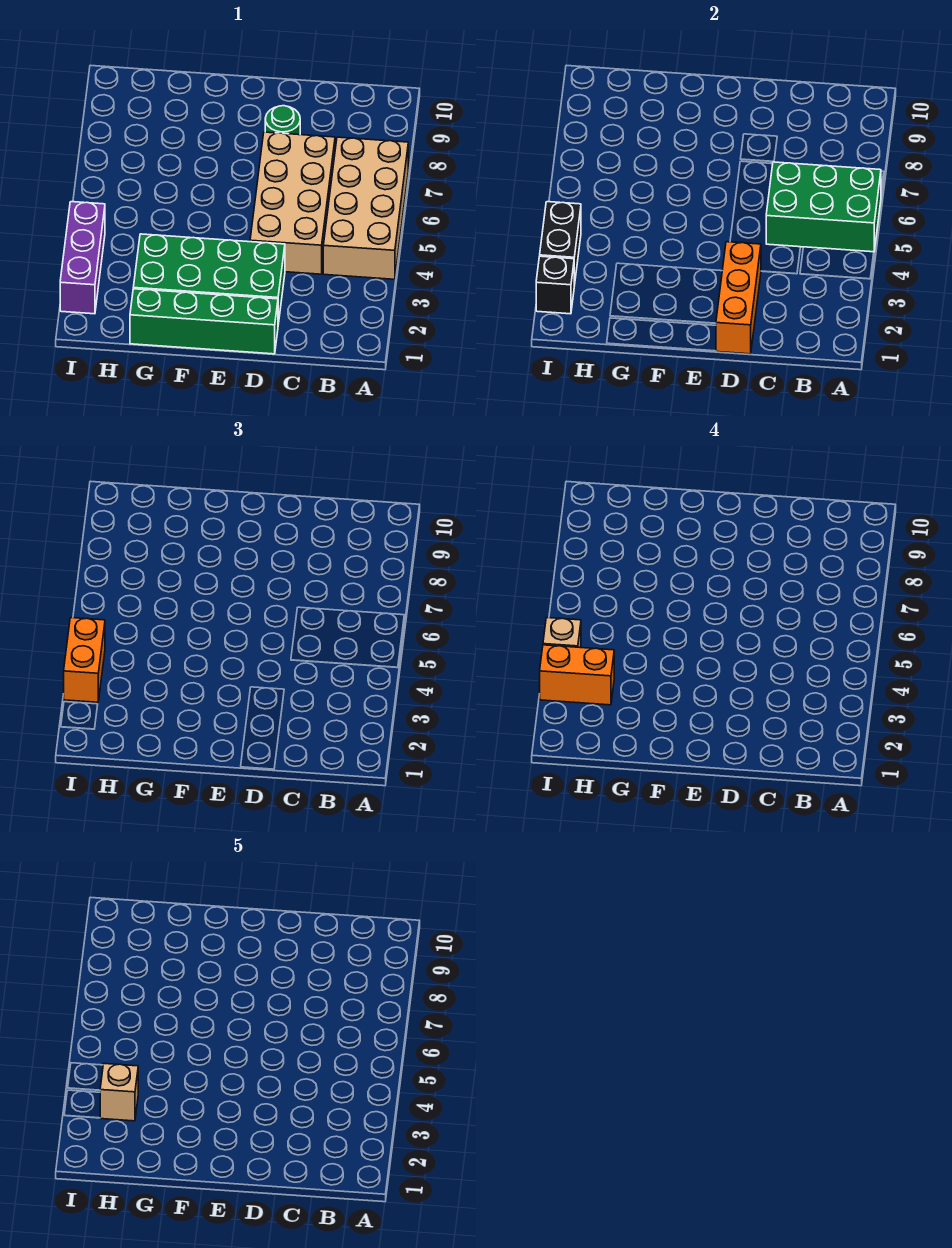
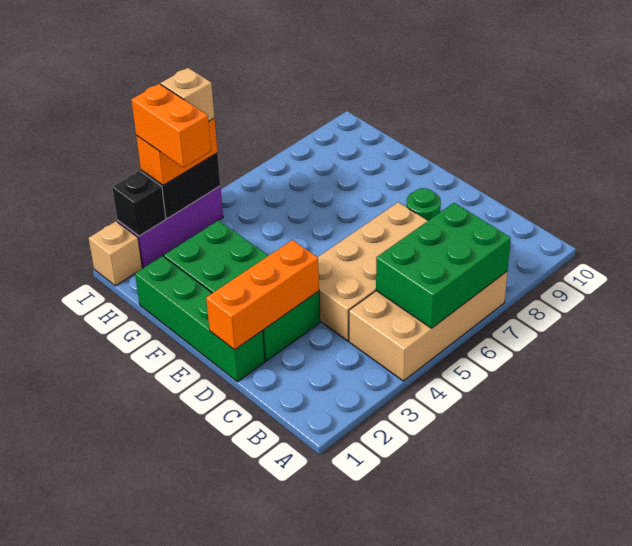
green brick A5:C6 level 2 -> green brick A5:B7 level 2
tan brick H3 level 5 -> tan brick I1 level 1

